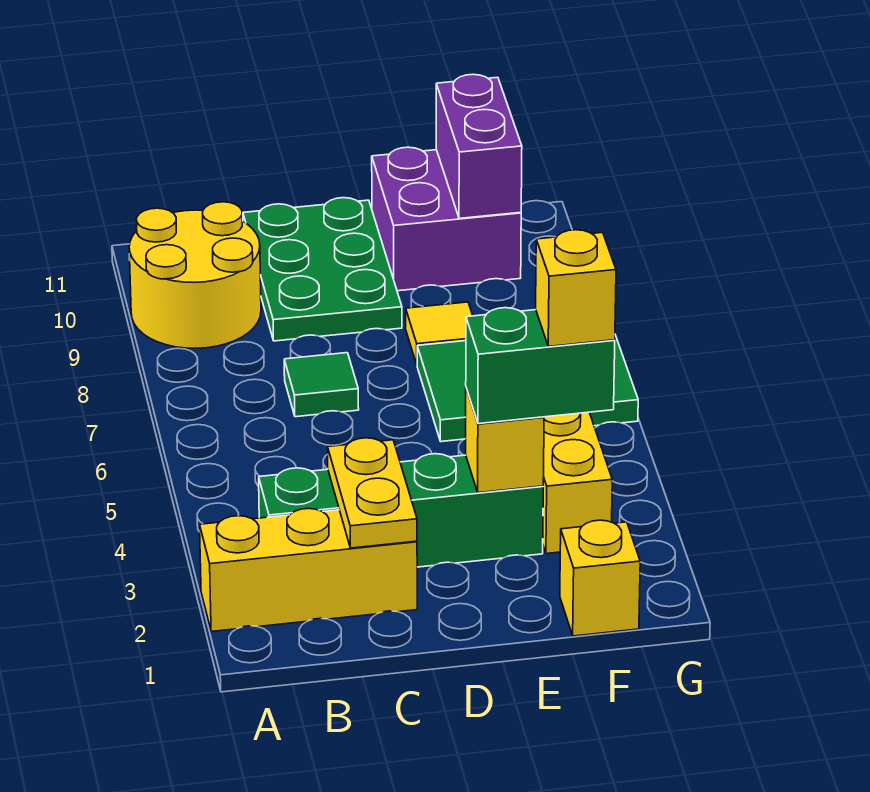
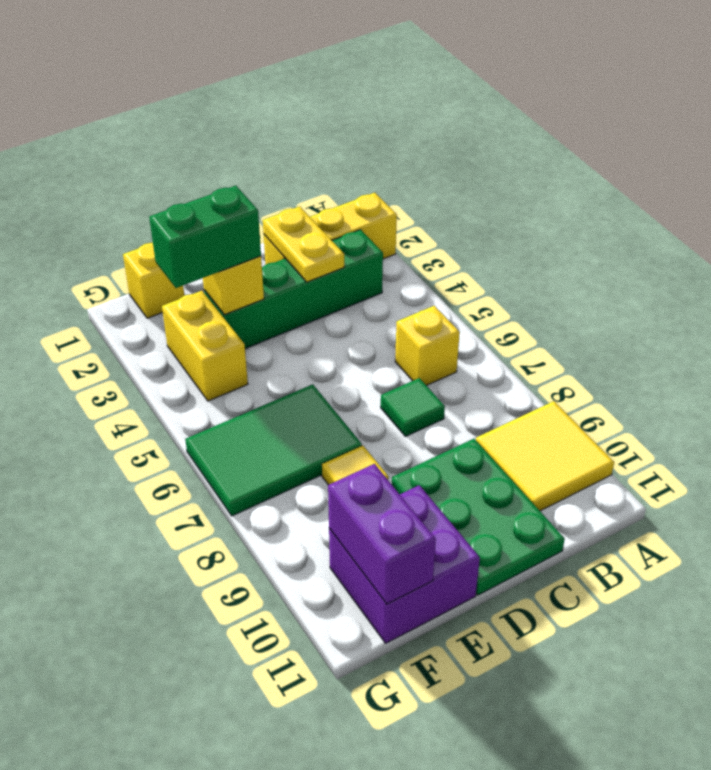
yellow round brick A9:B10 level 1 -> yellow tile A9:B10 level 1
yellow brick F3 level 4 -> yellow brick B6 level 1

